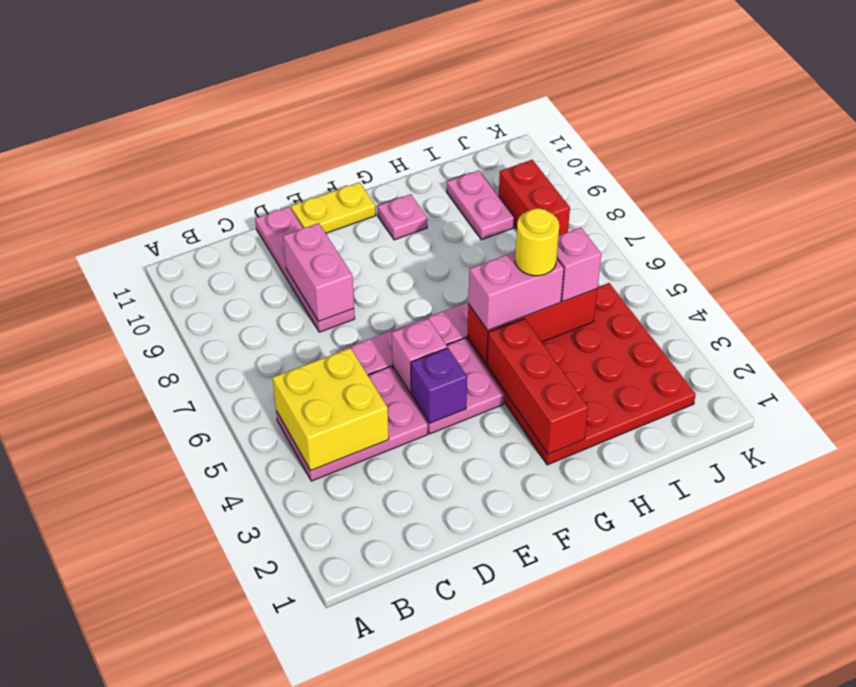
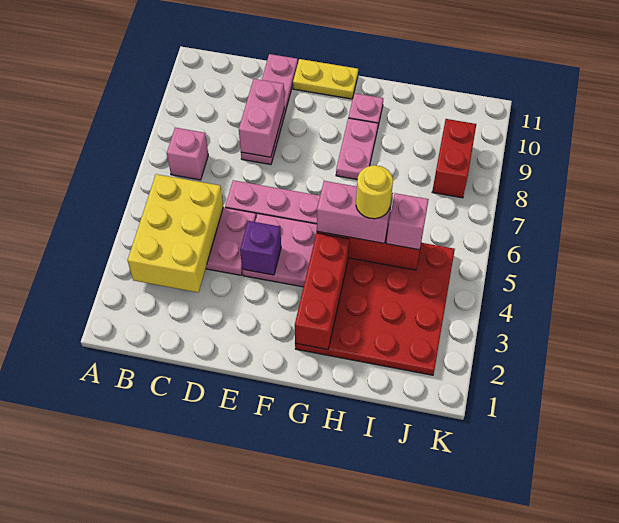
yellow brick B4:C5 level 2 -> yellow brick B3:C5 level 2
pink brick E5 level 2 -> pink brick B7 level 1
pink plate I9:I10 level 1 -> pink plate G8:G9 level 1

